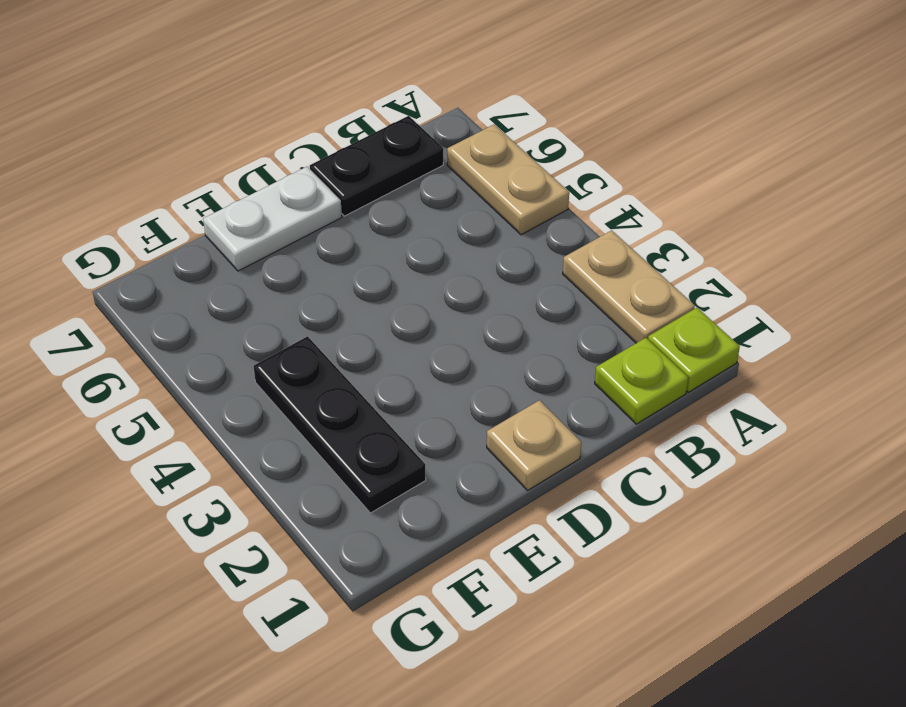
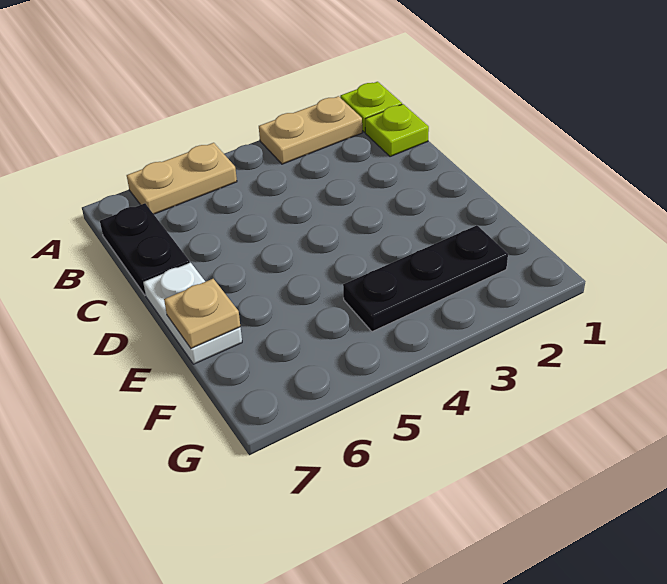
tan plate D1 level 1 -> tan plate E7 level 2

